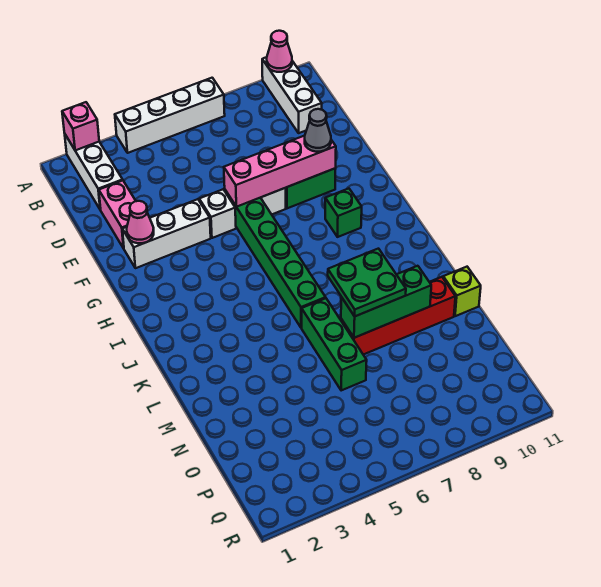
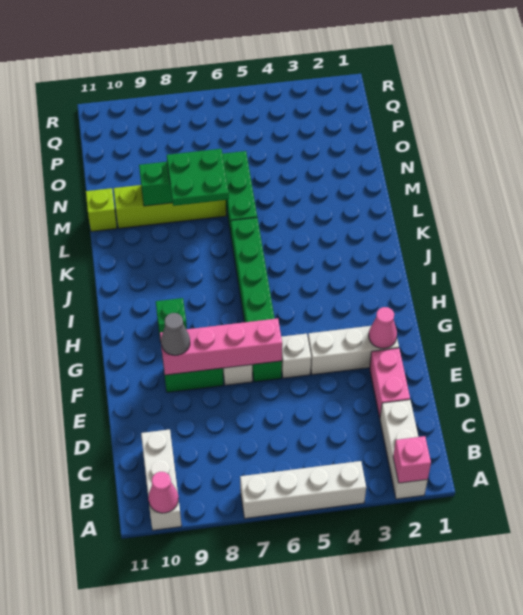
red brick M7:M10 level 1 -> lime brick M7:M10 level 1

